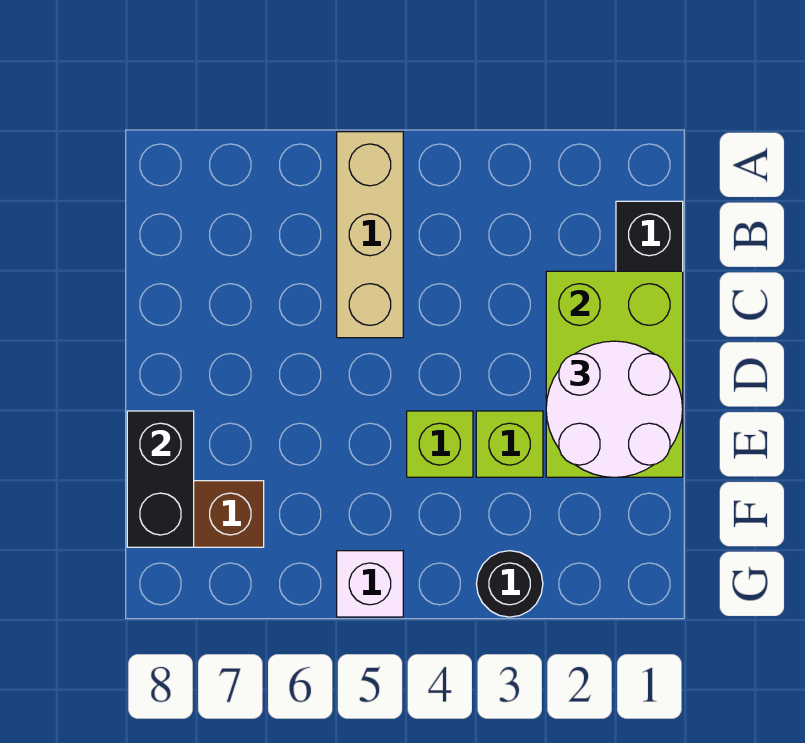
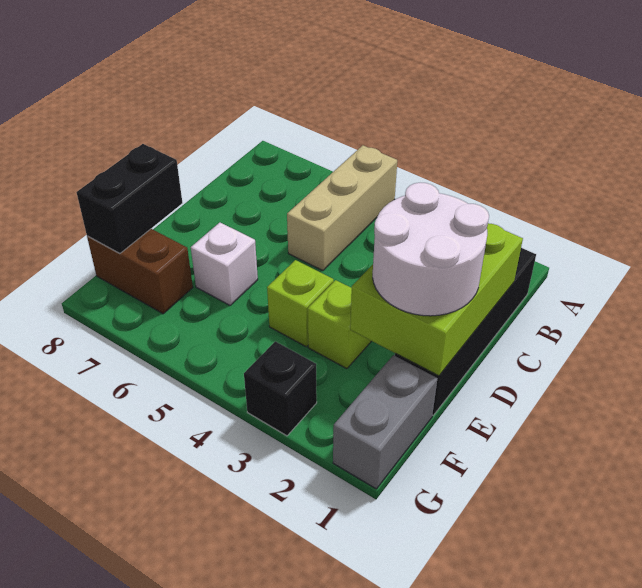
none -> grey brick F1:G1 level 1
black round brick G3 level 1 -> black brick G3 level 1
white brick G5 level 1 -> white brick E6 level 1

